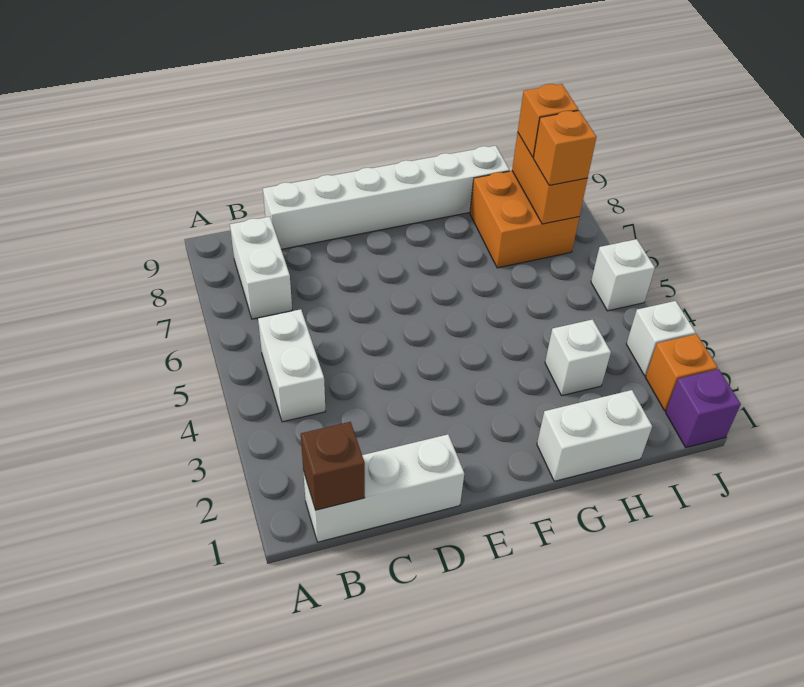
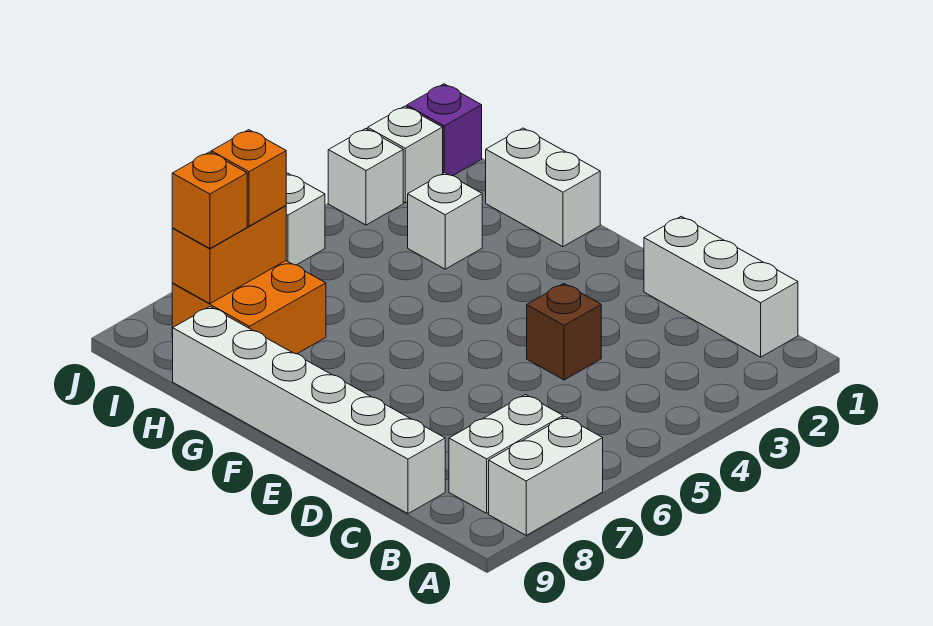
brown brick B1 level 2 -> brown brick D4 level 1
white brick B4:B5 level 1 -> white brick A7:A8 level 1
orange brick J2 level 1 -> white brick J2 level 1

